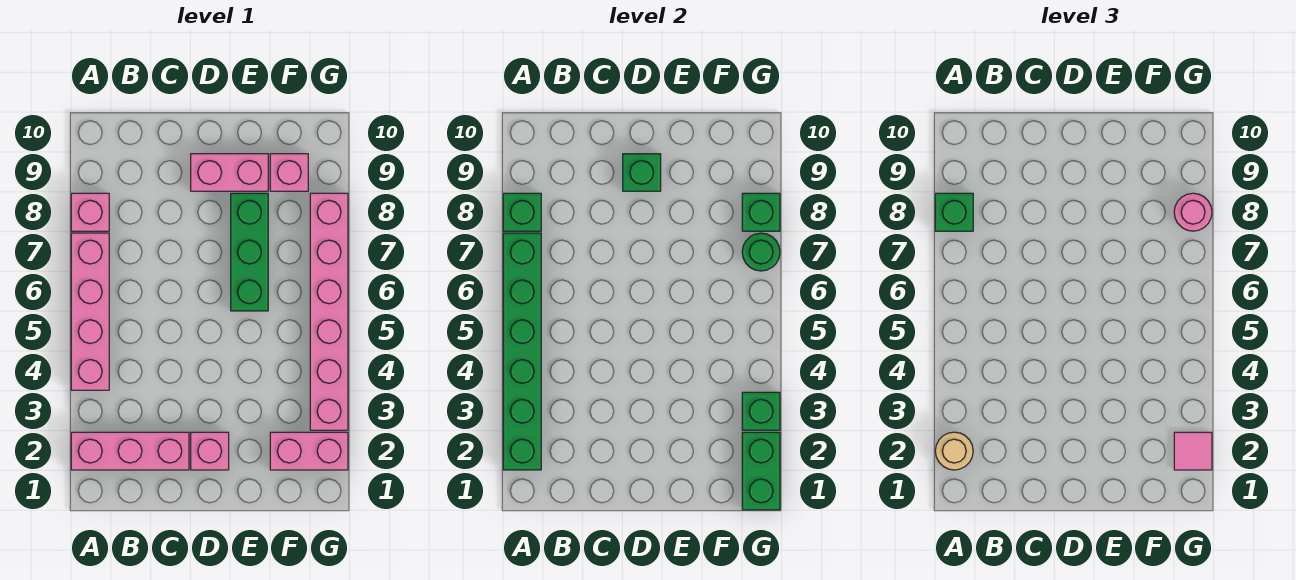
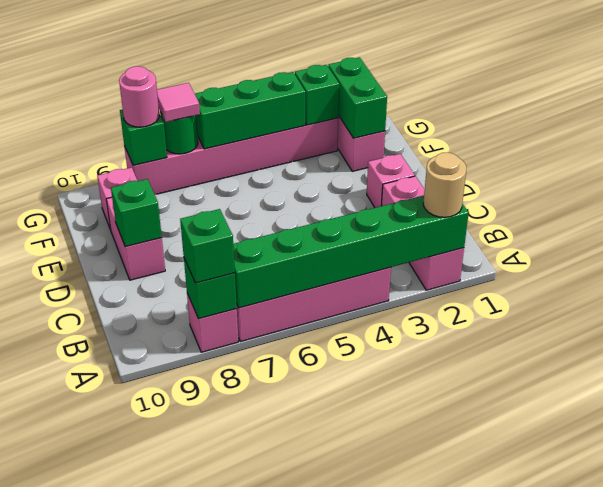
green brick E6:E8 level 1 -> green brick G4:G6 level 2
green brick G1:G2 level 2 -> green brick F2:G2 level 2
pink tile G2 level 3 -> pink tile G7 level 3

